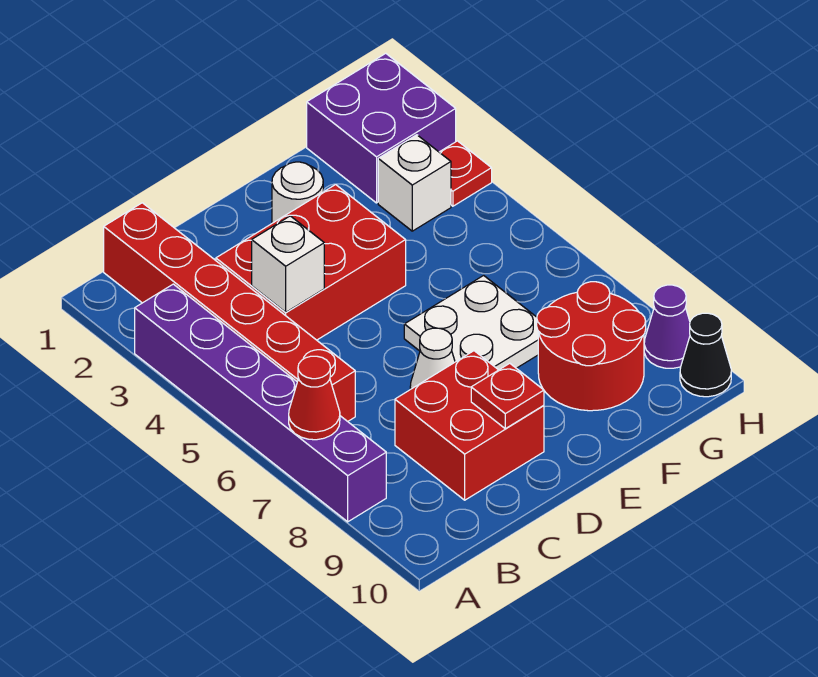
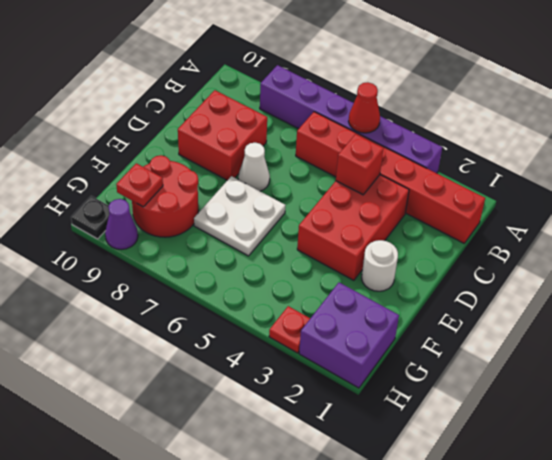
red cone A7 level 2 -> red cone A5 level 2
white brick C4 level 2 -> red brick C4 level 2
red plate D9 level 2 -> red plate G9 level 2
white brick G3 level 1 -> none
black cone H10 level 1 -> black plate H10 level 1

